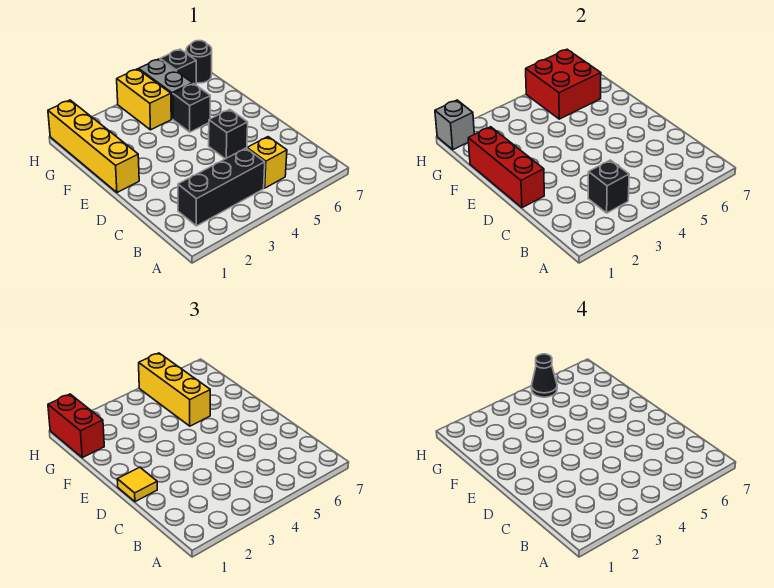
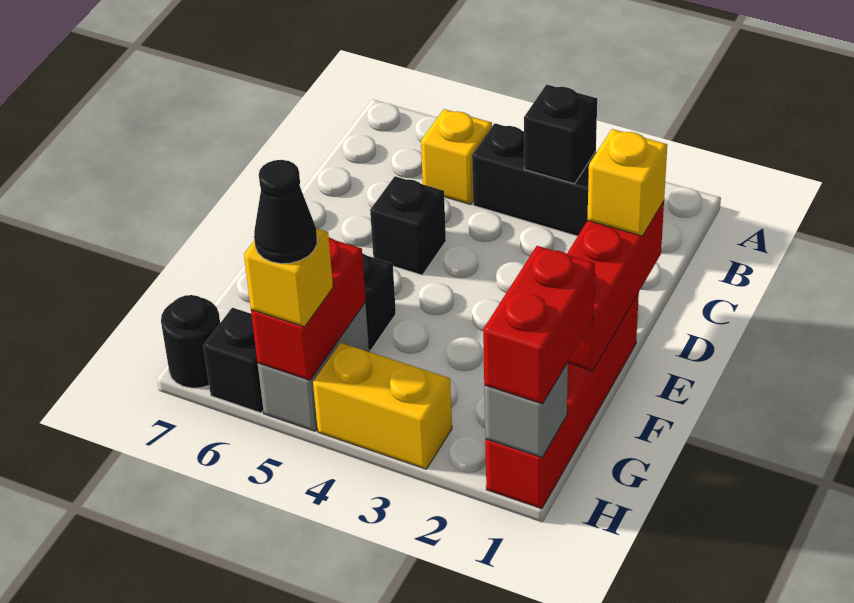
yellow tile D1 level 3 -> yellow brick D1 level 3
yellow brick E1:H1 level 1 -> red brick E1:H1 level 1
yellow brick F5:H5 level 3 -> yellow brick H5 level 3
yellow brick G4:H4 level 1 -> yellow brick H3:H4 level 1
red brick G5:H6 level 2 -> red brick G5:H5 level 2

